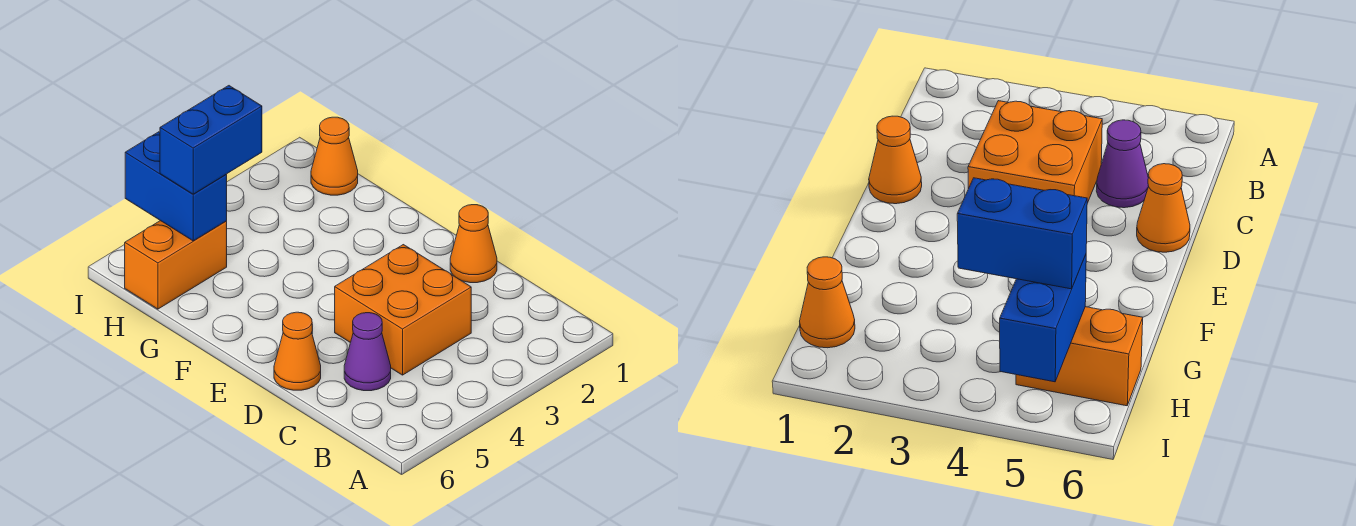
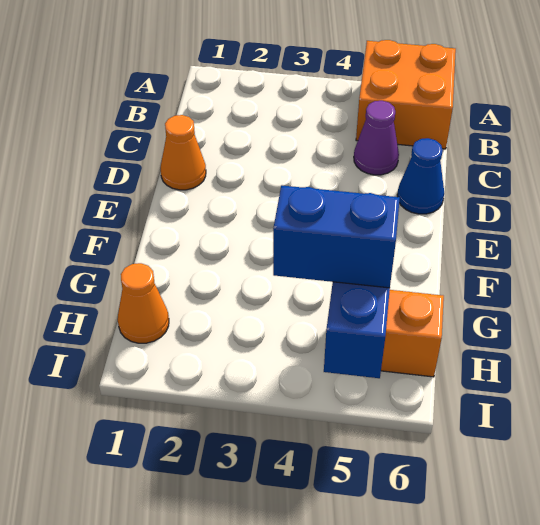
orange brick C3:D4 level 1 -> orange brick A5:B6 level 1
orange cone D6 level 1 -> blue cone D6 level 1

